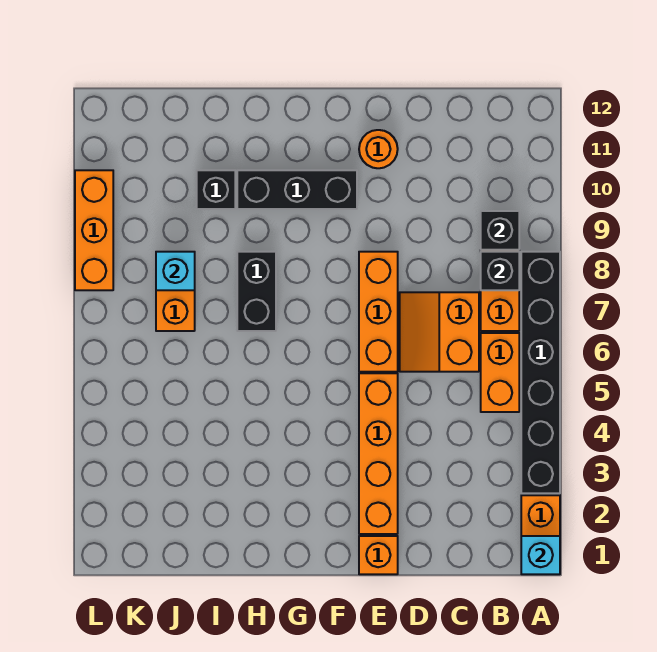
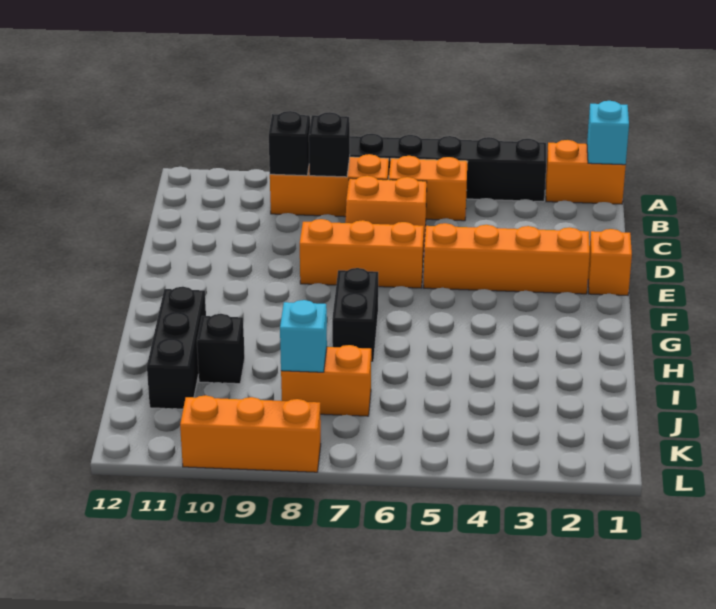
orange round brick E11 level 1 -> none
black brick F10:H10 level 1 -> black brick H11:J11 level 1
black brick H7:H8 level 1 -> black brick G7:H7 level 1

